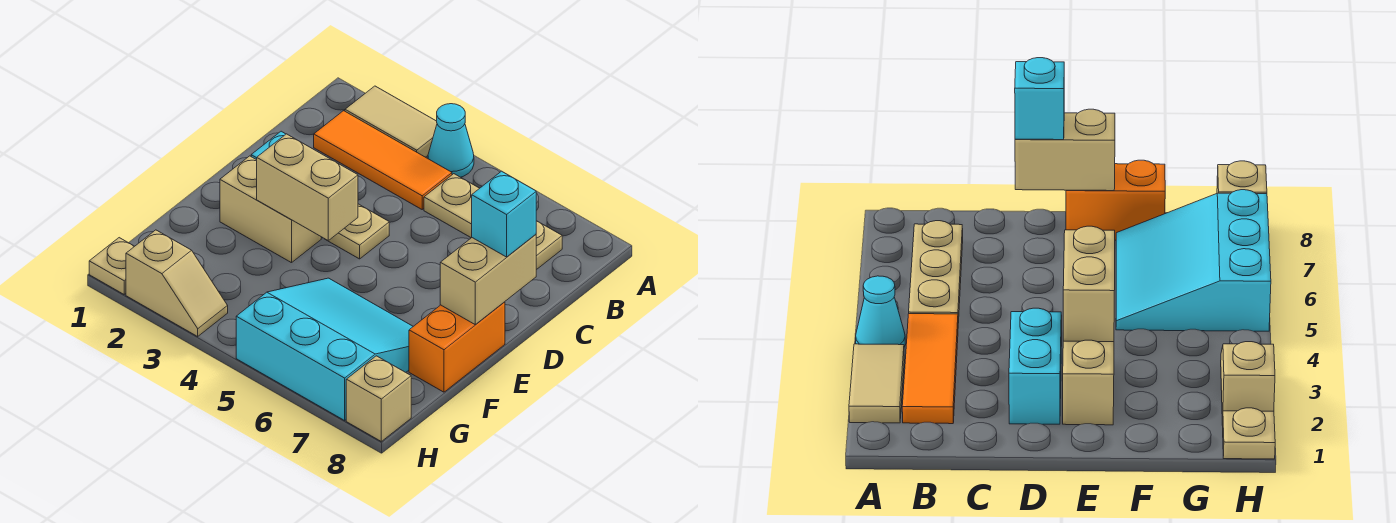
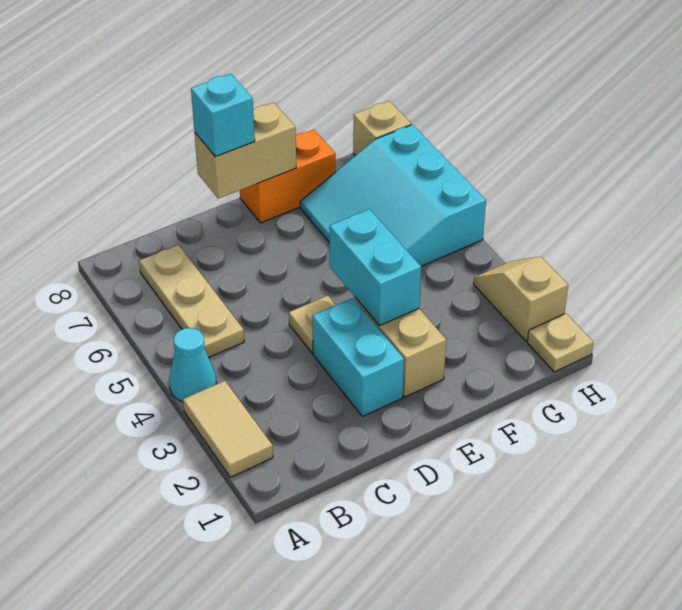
orange tile B2:B4 level 1 -> none
tan brick E3:E4 level 2 -> cyan brick E3:E4 level 2

